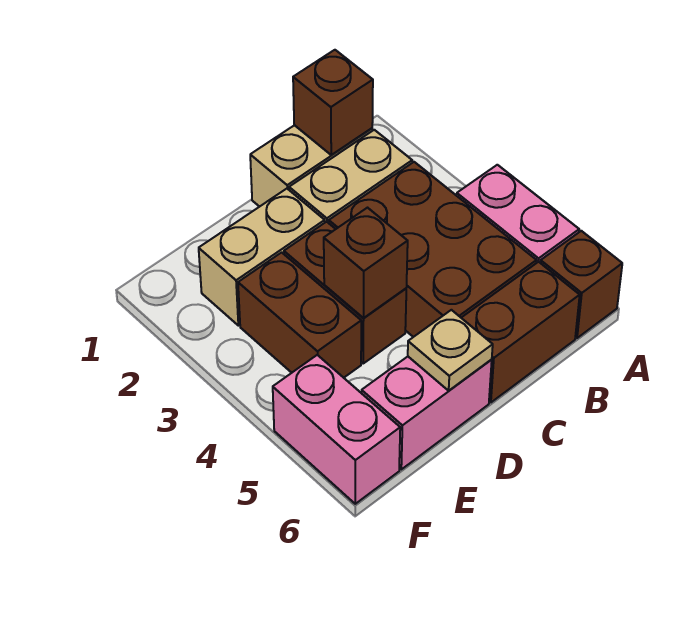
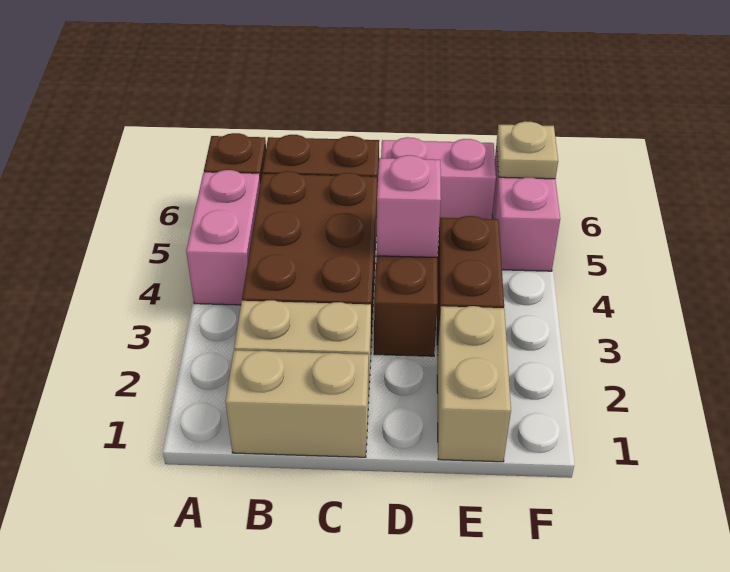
brown brick B1 level 2 -> none
tan brick D2:E2 level 1 -> tan brick E1:E2 level 1
brown brick D4 level 2 -> pink brick D4 level 2
tan plate D6 level 2 -> tan plate F6 level 2

